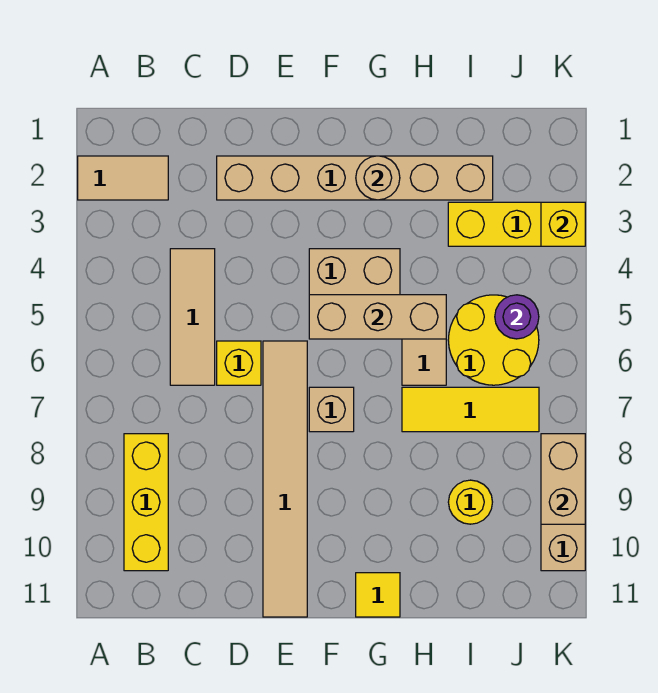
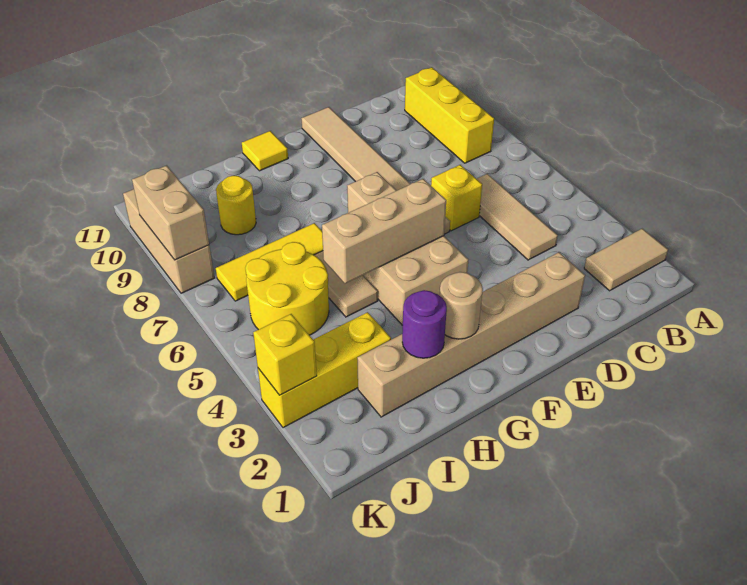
purple round brick J5 level 2 -> purple round brick H2 level 2

